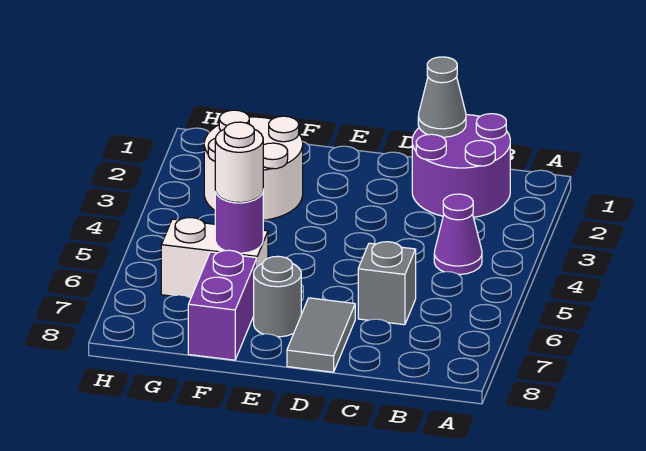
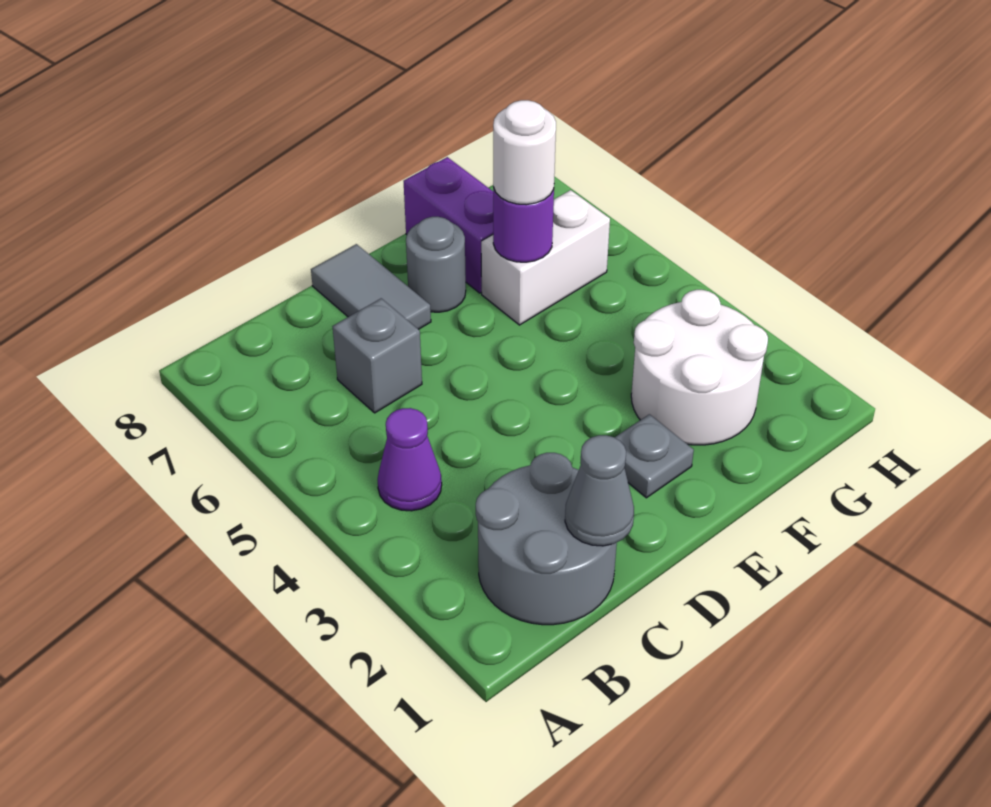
purple round brick B1:C2 level 1 -> grey round brick B1:C2 level 1
none -> grey plate E2 level 1

